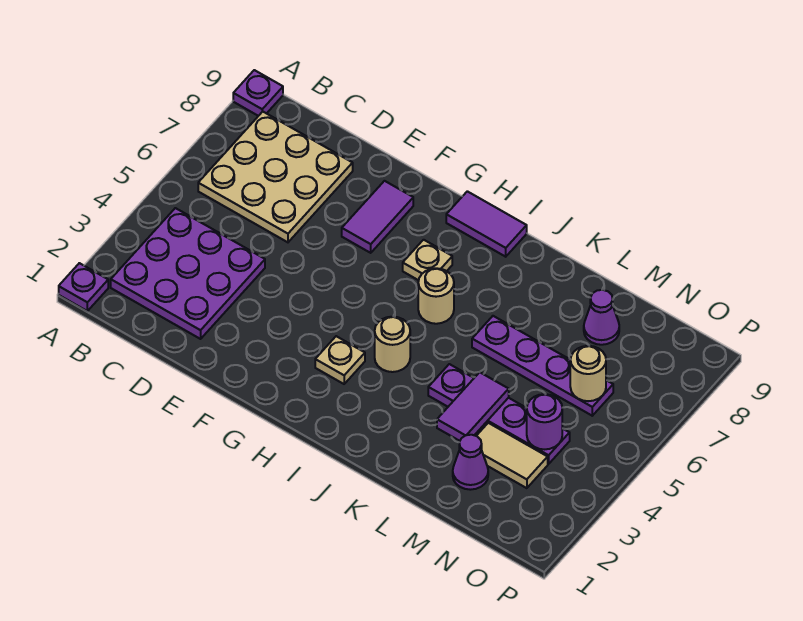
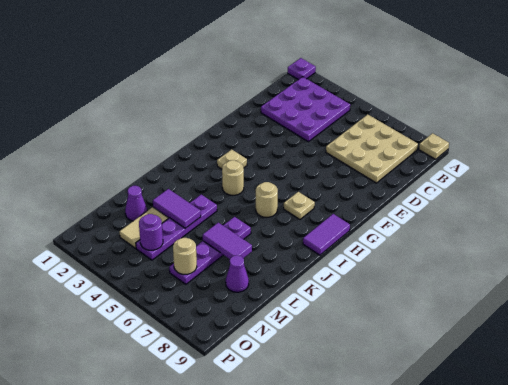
purple plate A9 level 1 -> tan plate A9 level 1
purple tile F7:F8 level 1 -> purple tile L6:L7 level 2

